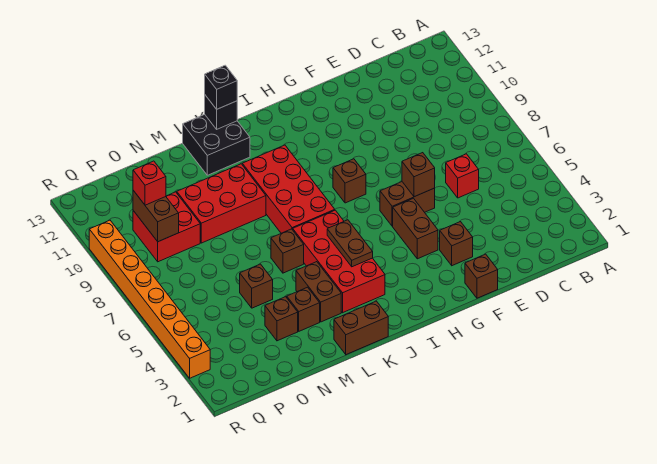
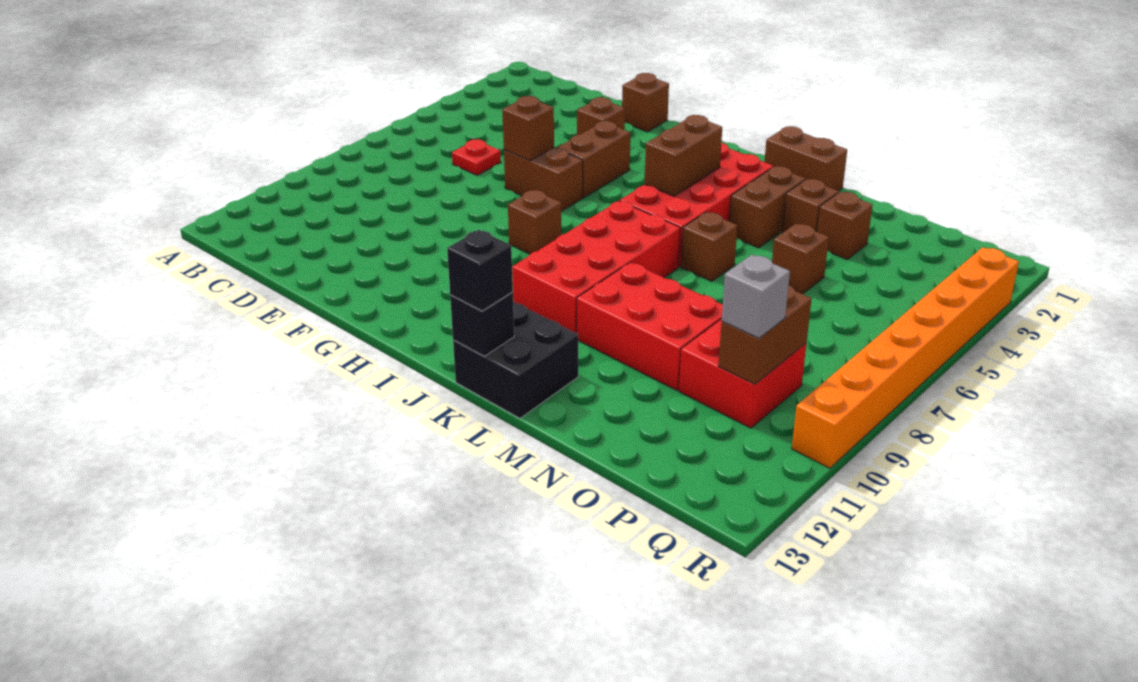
red brick D6 level 1 -> red plate D6 level 1
brown plate J4:J5 level 2 -> brown brick J4:J5 level 2
red brick P10 level 3 -> grey brick P10 level 3

